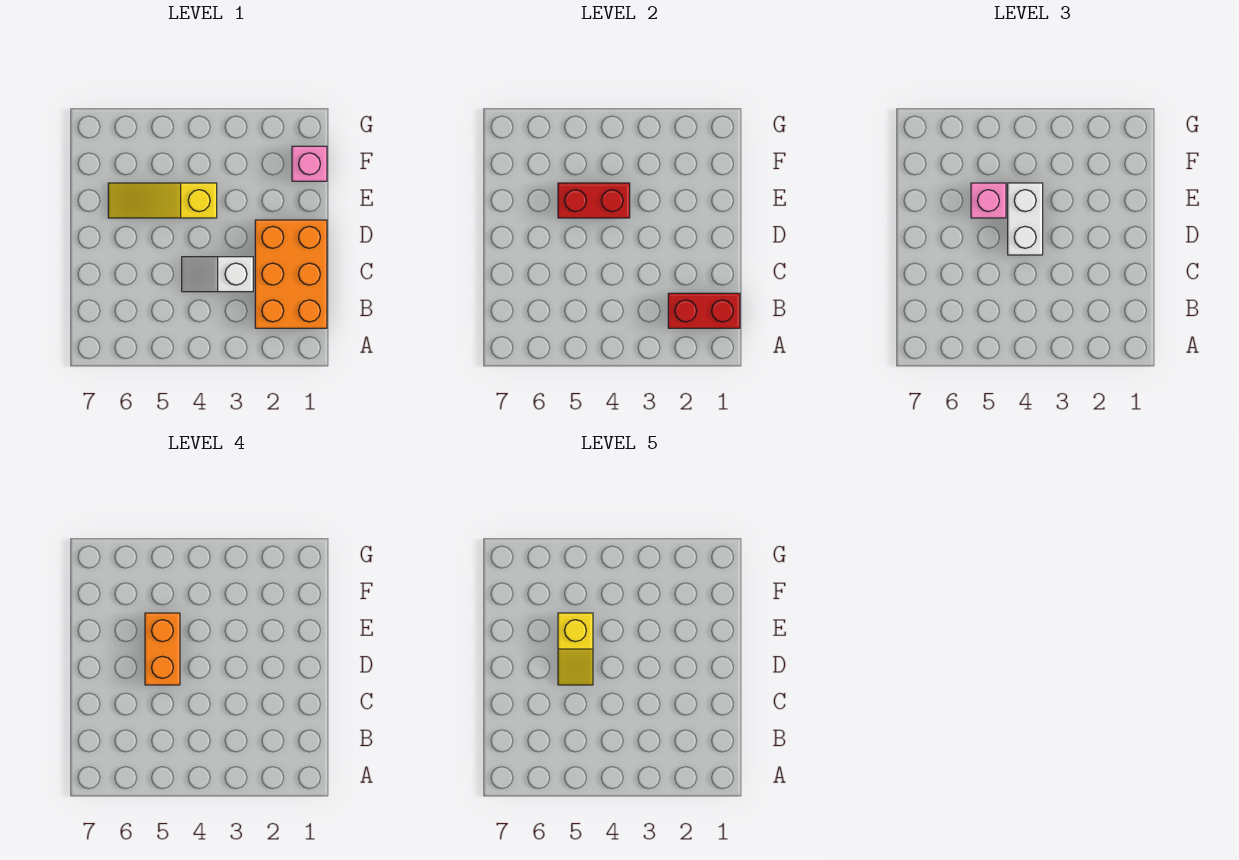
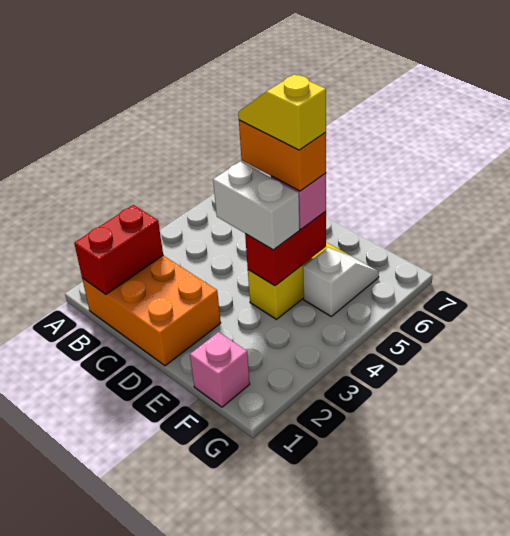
white slope C3:C4 level 1 top 3 -> white slope F5:F6 level 1 top 5

